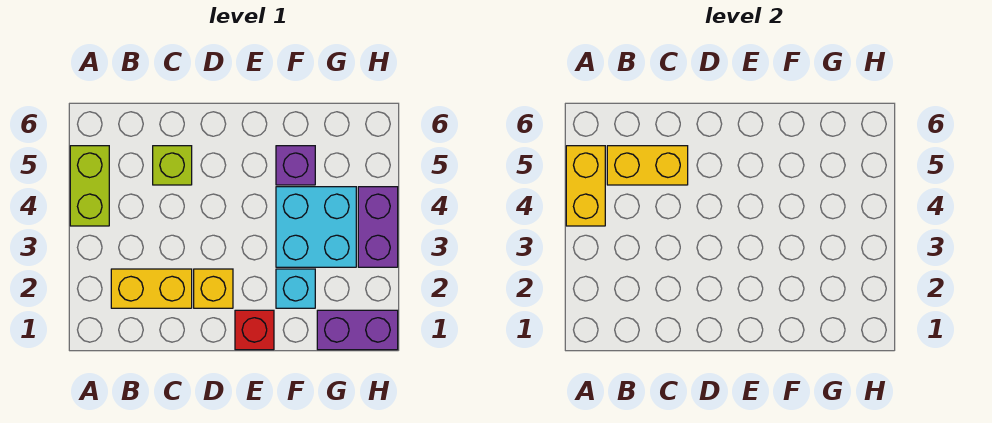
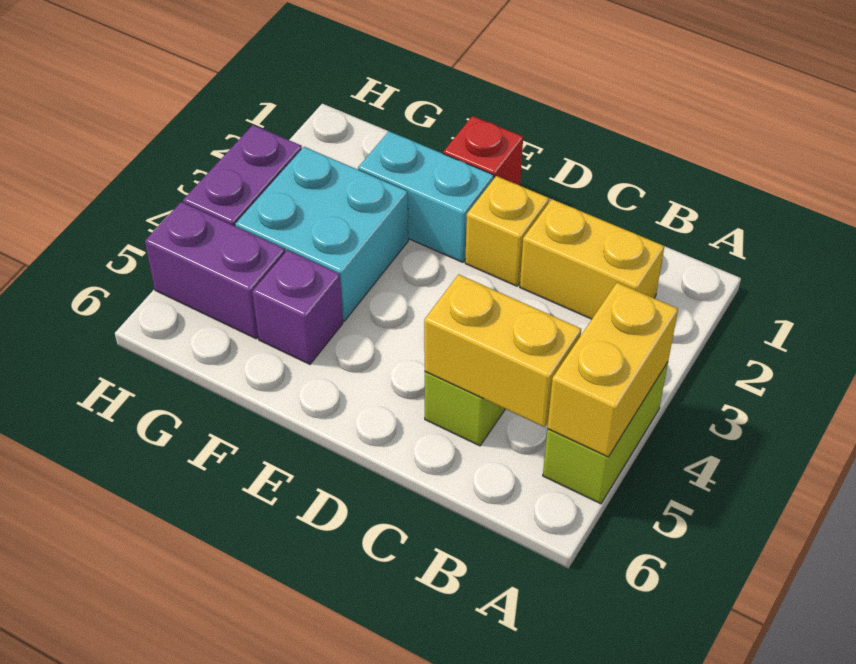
cyan brick F2 level 1 -> cyan brick E2:F2 level 1
purple brick G1:H1 level 1 -> purple brick G5:H5 level 1

